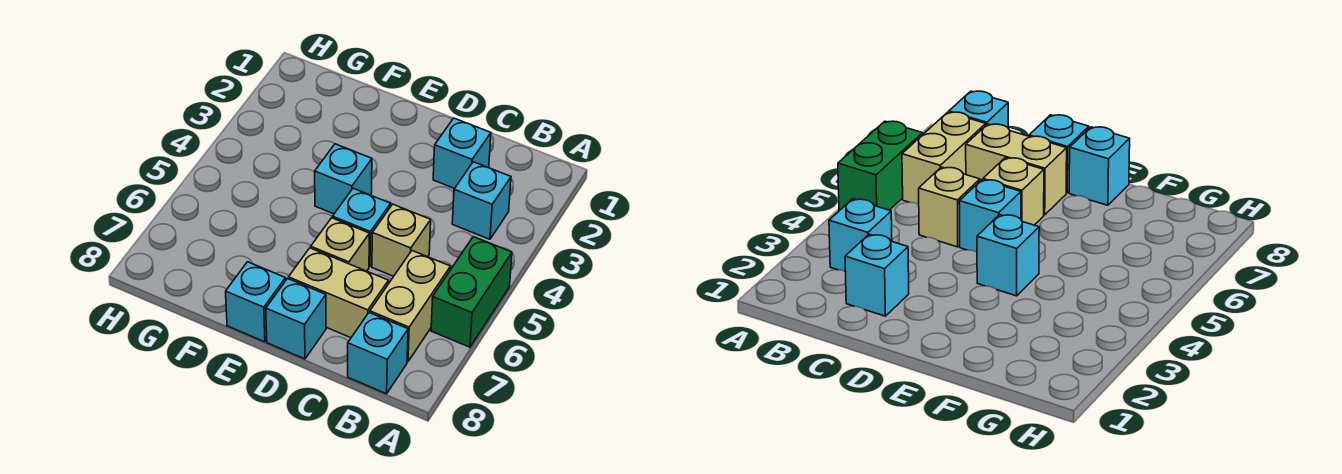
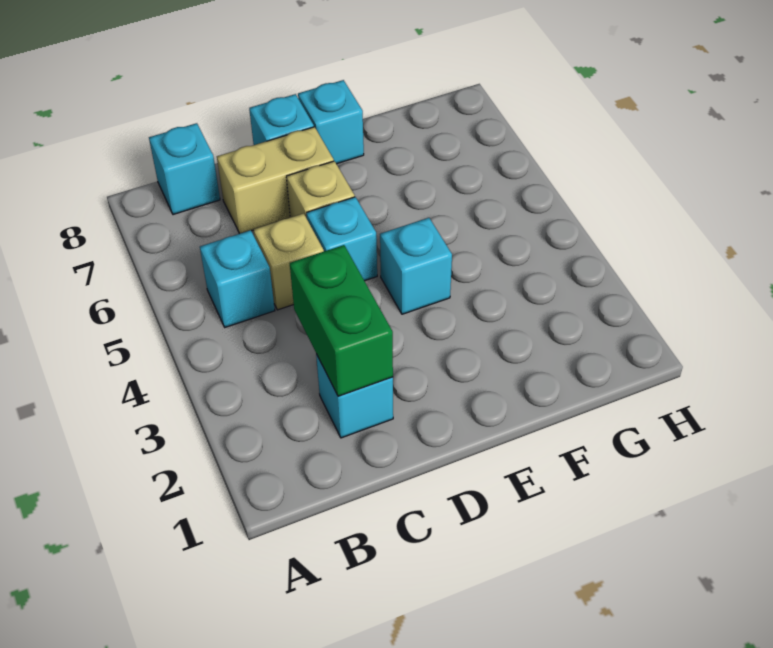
green brick A5:A6 level 1 -> green brick C2:C3 level 2
cyan brick B3 level 1 -> cyan brick B5 level 1
tan brick B6:B7 level 1 -> none

